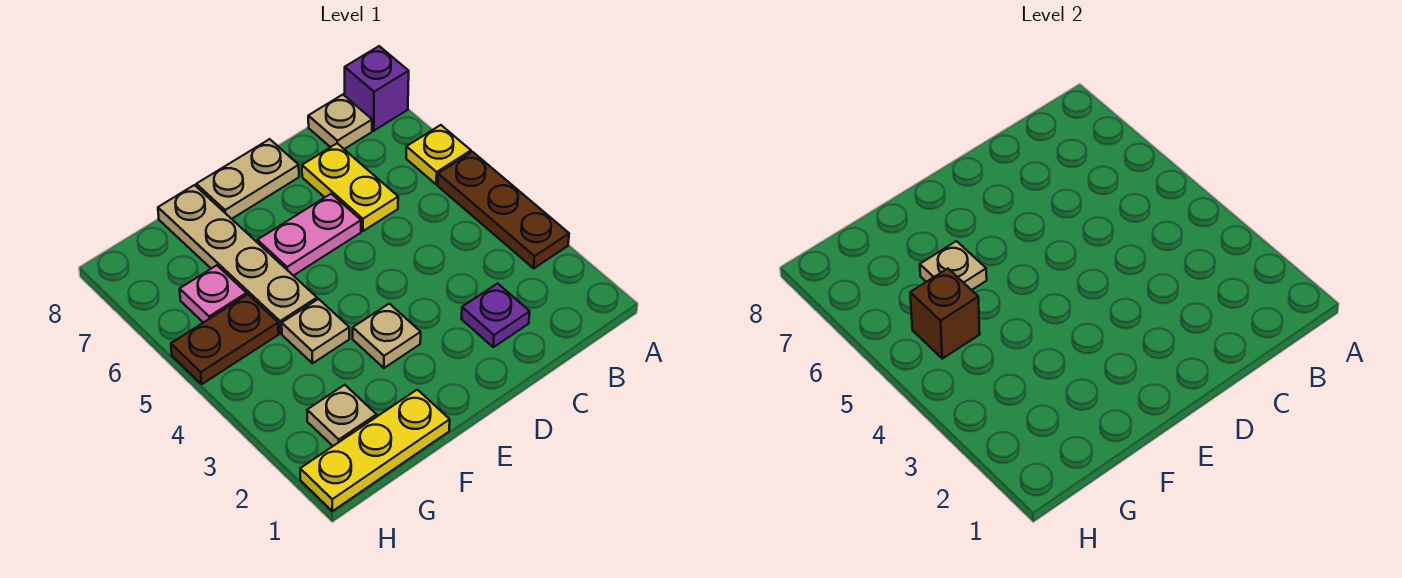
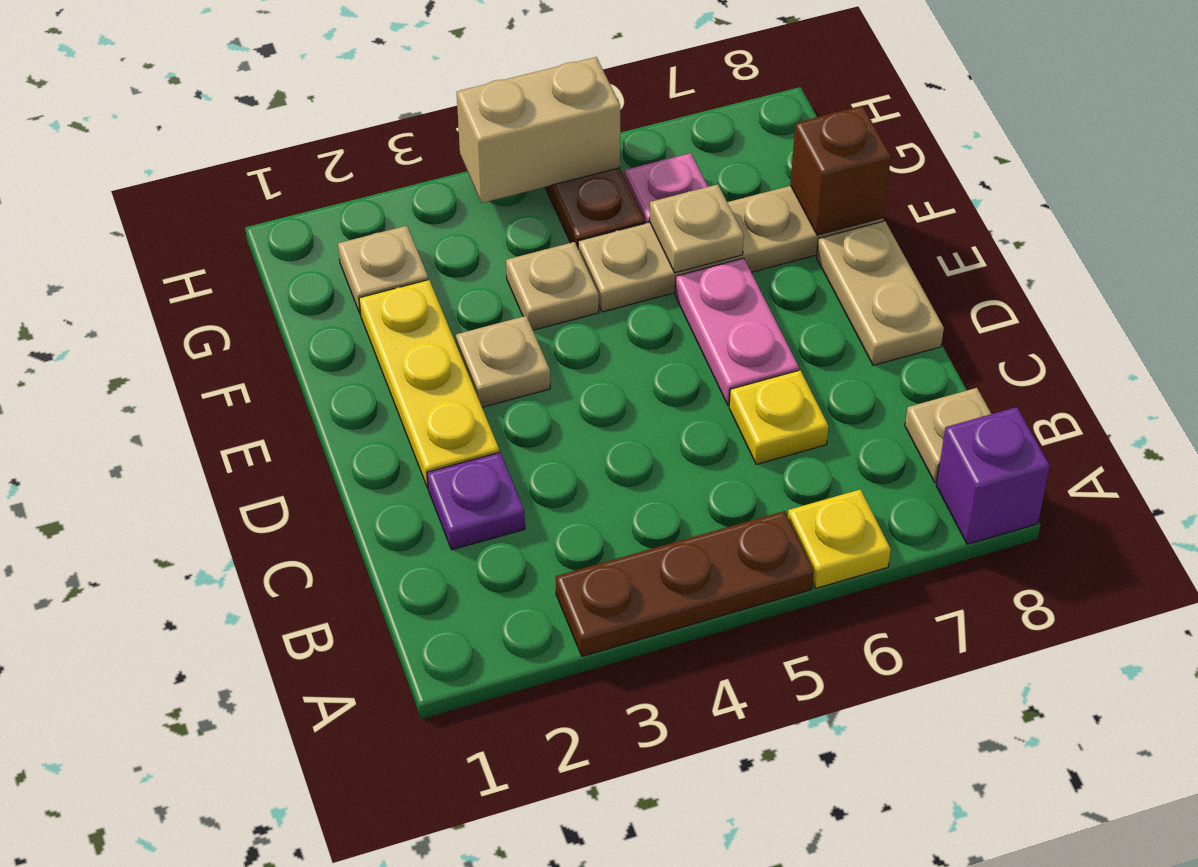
yellow plate C6:C7 level 1 -> yellow plate C6 level 1
yellow plate F1:H1 level 1 -> yellow plate D2:F2 level 1
brown brick G5 level 2 -> brown brick F8 level 2
none -> tan brick H4:H5 level 2

